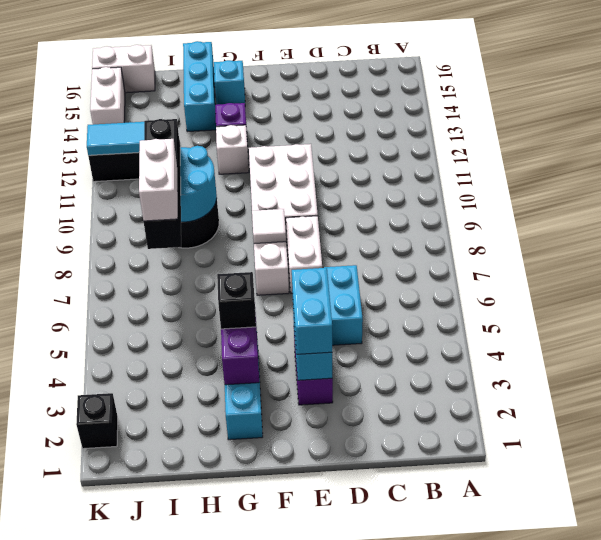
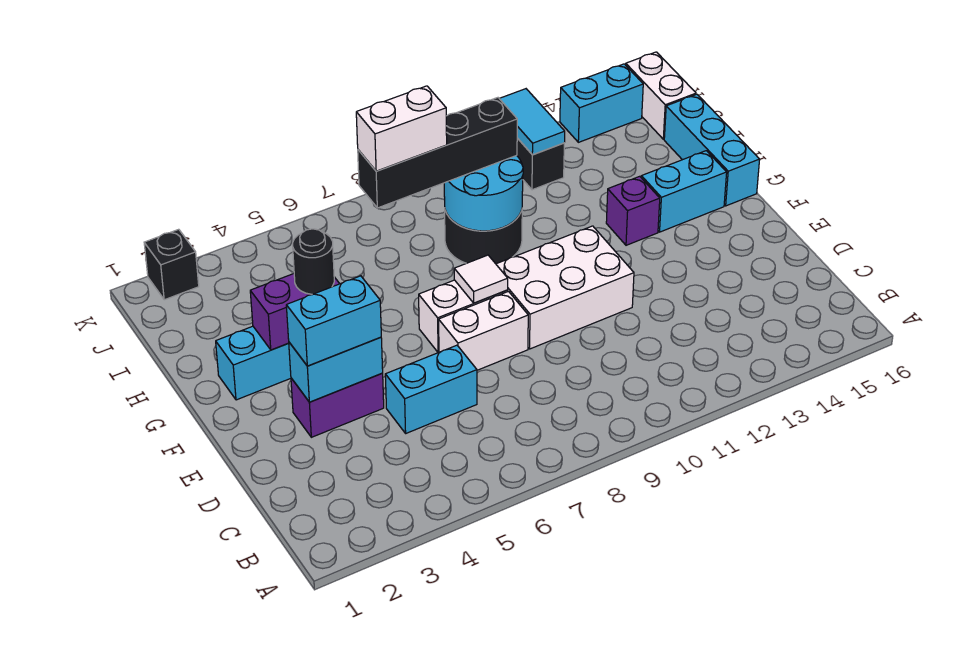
black brick G4 level 3 -> black round brick G4 level 3
white brick G12 level 1 -> none
cyan brick G15 level 1 -> cyan brick G14:G15 level 1
cyan brick H14:H16 level 1 -> cyan brick G16:I16 level 1
white brick K14:K15 level 1 -> cyan brick K14:K15 level 1

